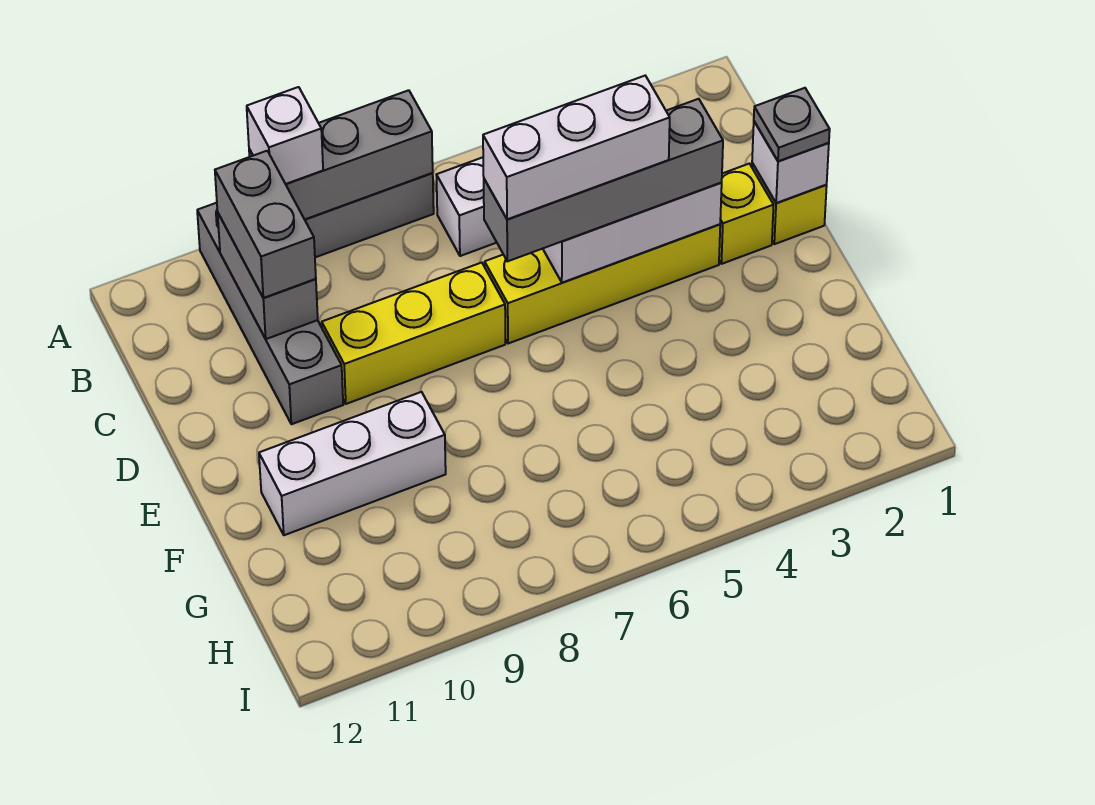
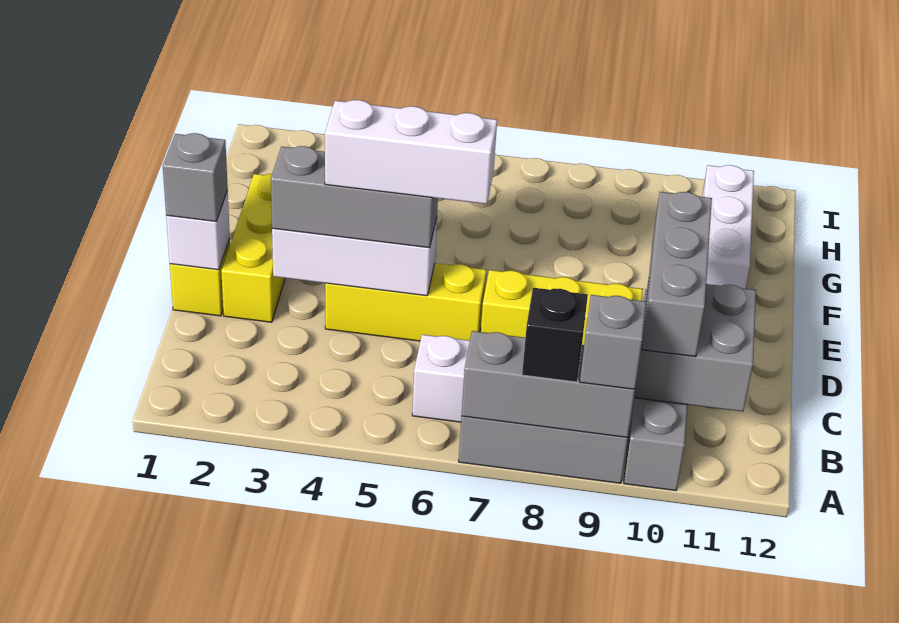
none -> black brick A8 level 3
white brick A9 level 3 -> grey brick A9 level 3
grey brick B10:C10 level 2 -> grey brick B10:C11 level 2
grey brick B10:C10 level 3 -> grey brick B10:D10 level 3
grey plate D1 level 3 -> grey brick D1 level 3
yellow brick D2 level 1 -> yellow brick D2:F2 level 1
yellow brick D3:D6 level 1 -> yellow brick D4:D6 level 1
grey brick D3:D6 level 3 -> grey brick D3:D5 level 3
white brick F9:F11 level 1 -> white brick F11:H11 level 1

